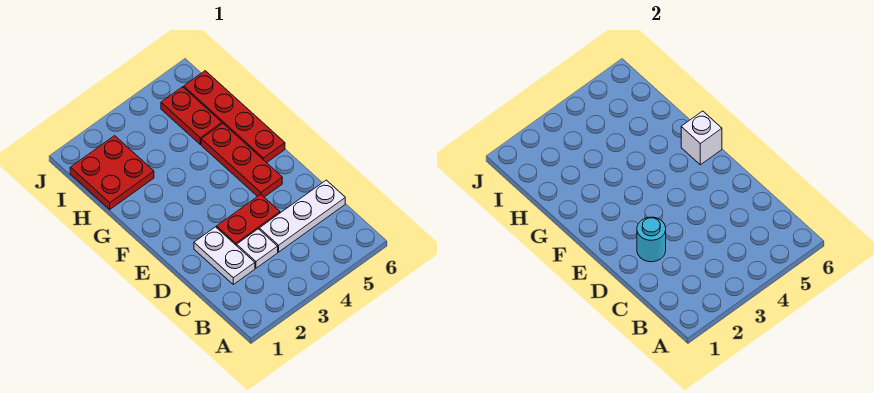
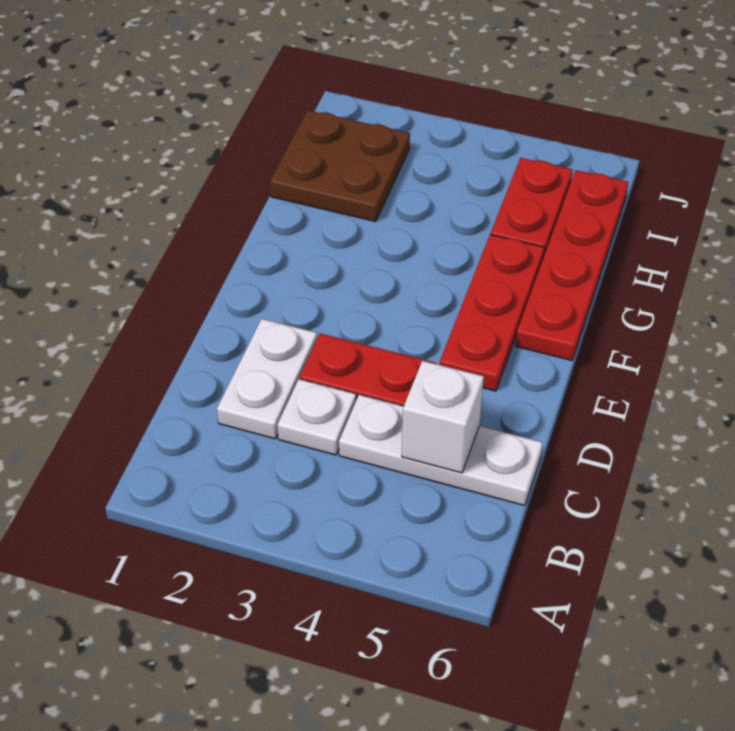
cyan round brick D2 level 2 -> none
white brick F6 level 2 -> white brick C5 level 2
red plate H1:I2 level 1 -> brown plate H1:I2 level 1

